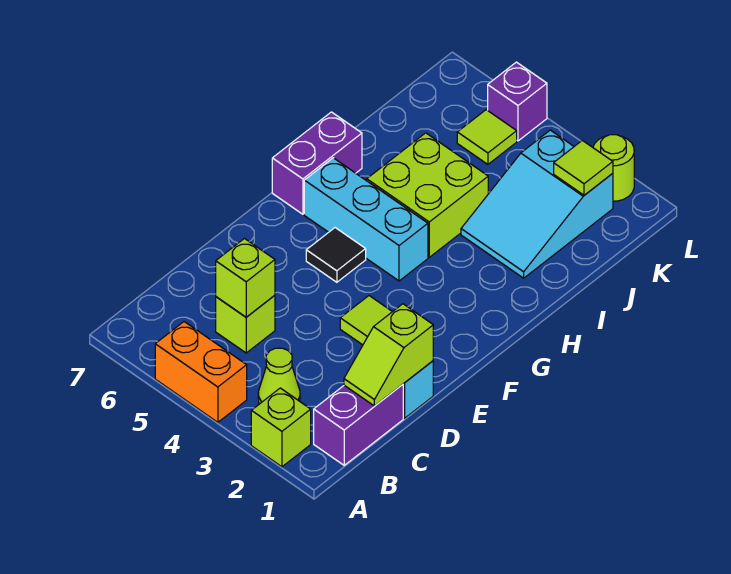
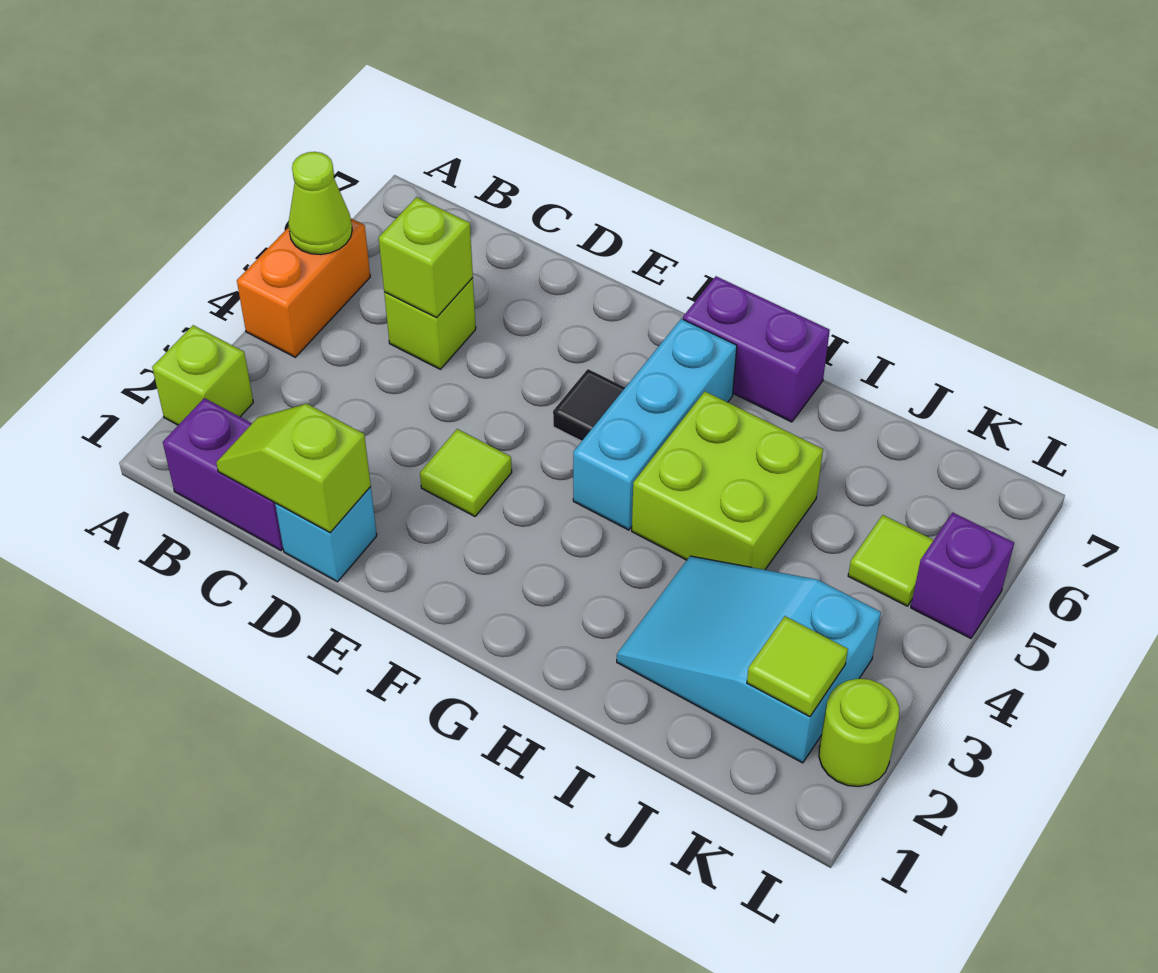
lime cone B3 level 1 -> lime cone A5 level 2

